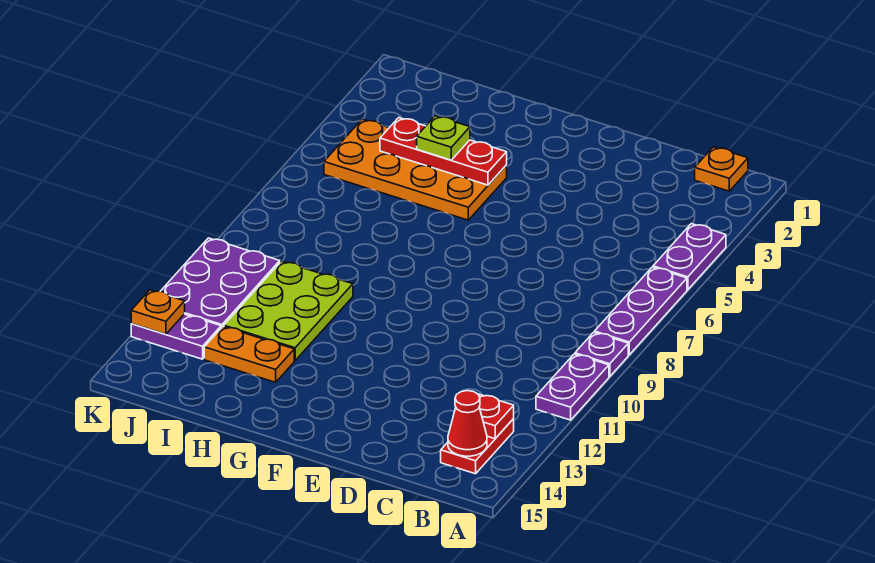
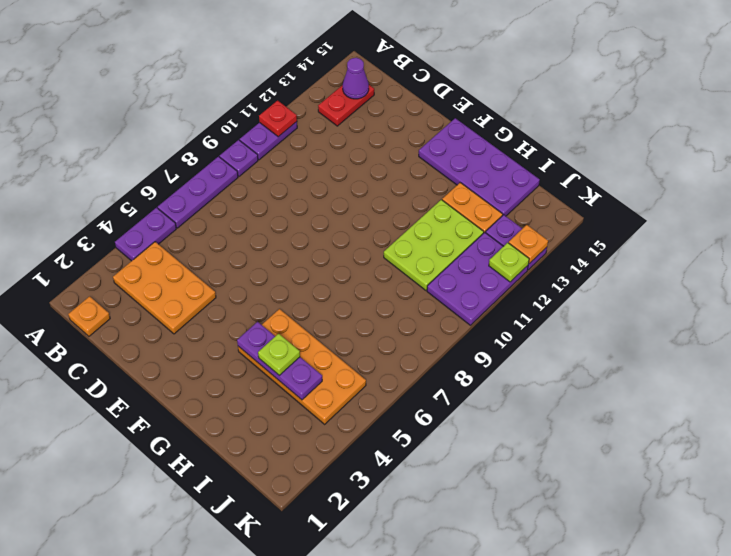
none -> orange plate B3:D4 level 1
red plate B13 level 2 -> red plate A11 level 2
red cone B14 level 2 -> purple cone B14 level 2
none -> purple plate F14:I15 level 1
red plate G4:I4 level 2 -> purple plate G4:I4 level 2
none -> lime plate K12 level 2

